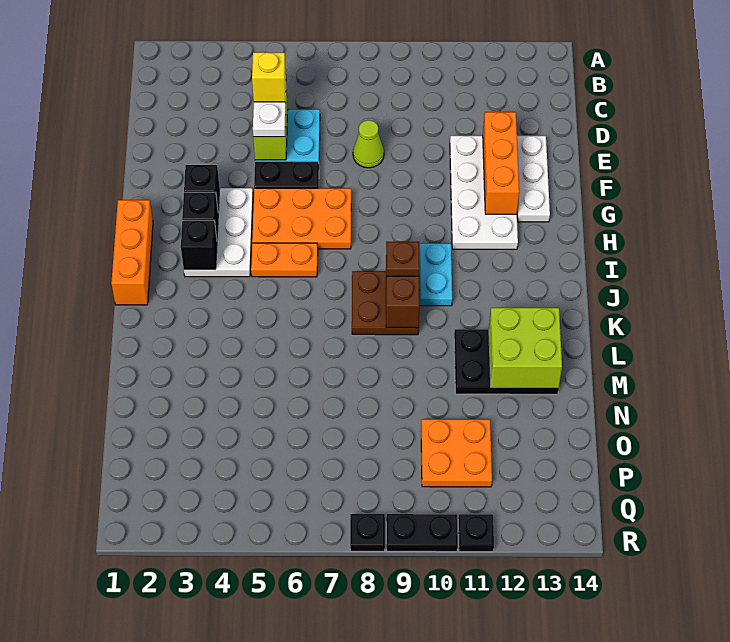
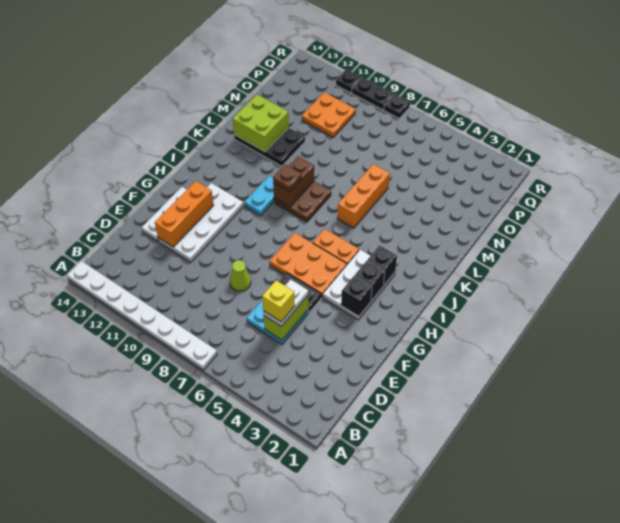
none -> white plate A7:A14 level 1
orange brick H1:J1 level 1 -> orange brick K6:M6 level 1

